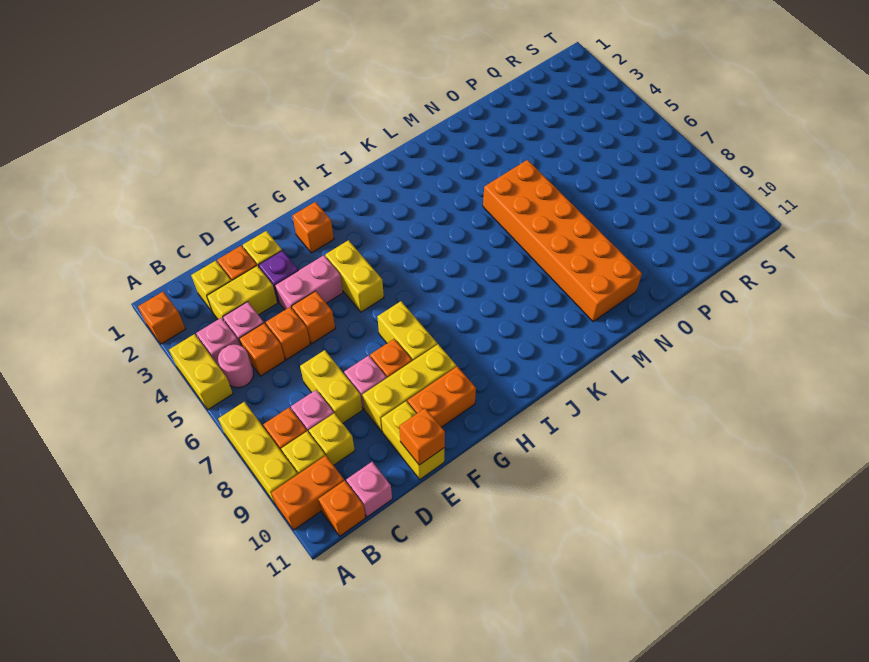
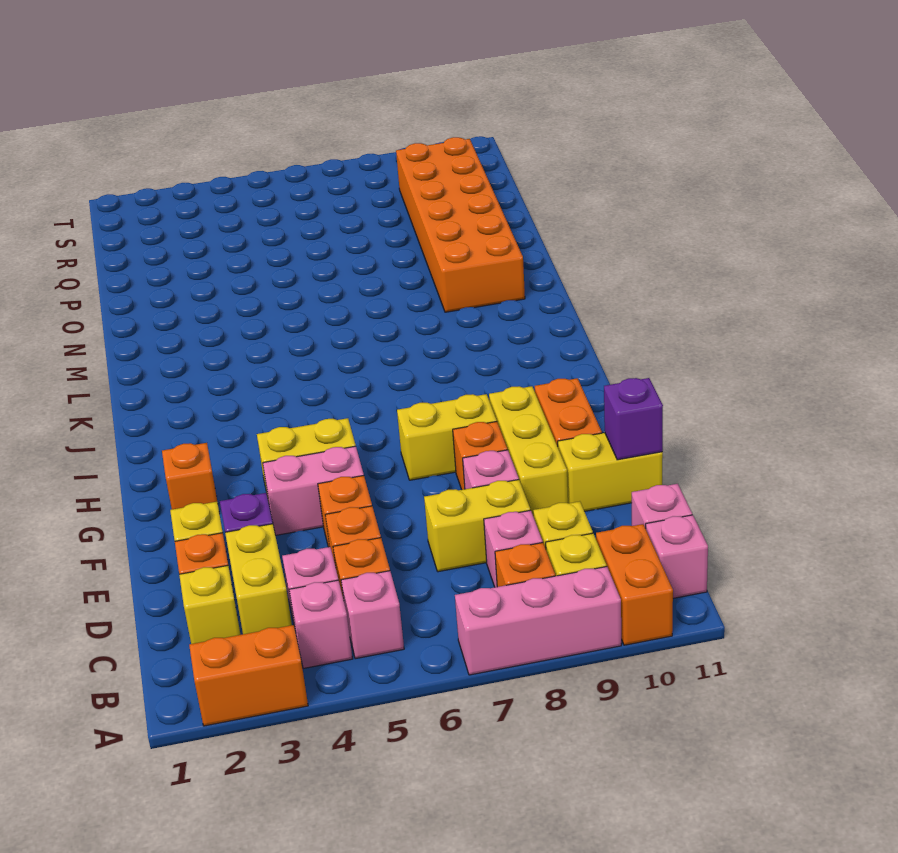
orange brick A2 level 1 -> orange brick A2:A3 level 1
yellow brick A4:A5 level 1 -> none
yellow brick A7:A9 level 1 -> pink brick A7:A9 level 1
pink round brick B5 level 1 -> pink brick B5 level 1
orange brick B11 level 1 -> pink brick B11 level 1
pink brick E4:F4 level 1 -> pink brick F4:F5 level 1
orange brick E11 level 2 -> purple brick E11 level 2
orange brick M5:N10 level 1 -> orange brick M9:R10 level 1

